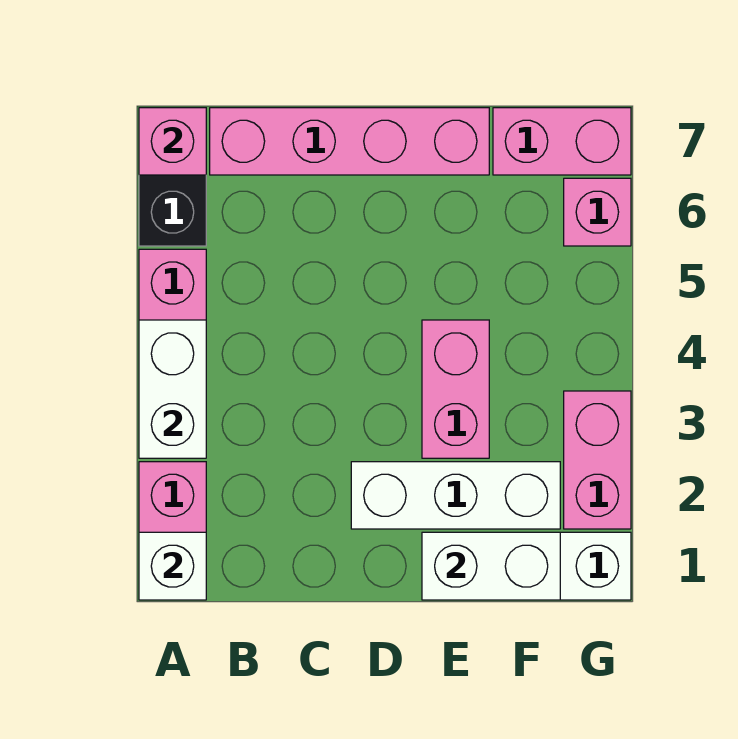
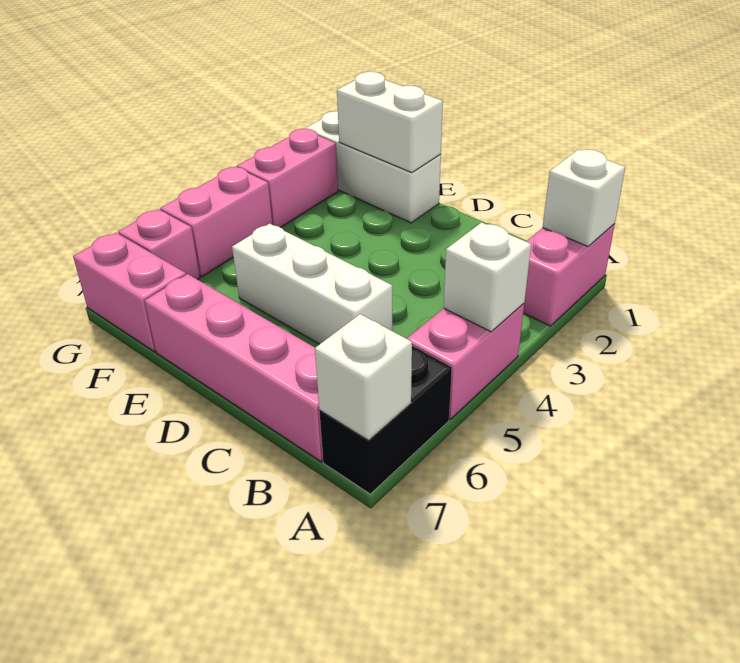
white brick A3:A4 level 2 -> white brick A4 level 2
pink brick A7 level 2 -> white brick A7 level 2
white brick D2:F2 level 1 -> white brick C5:E5 level 1
pink brick E3:E4 level 1 -> pink brick G4:G5 level 1

